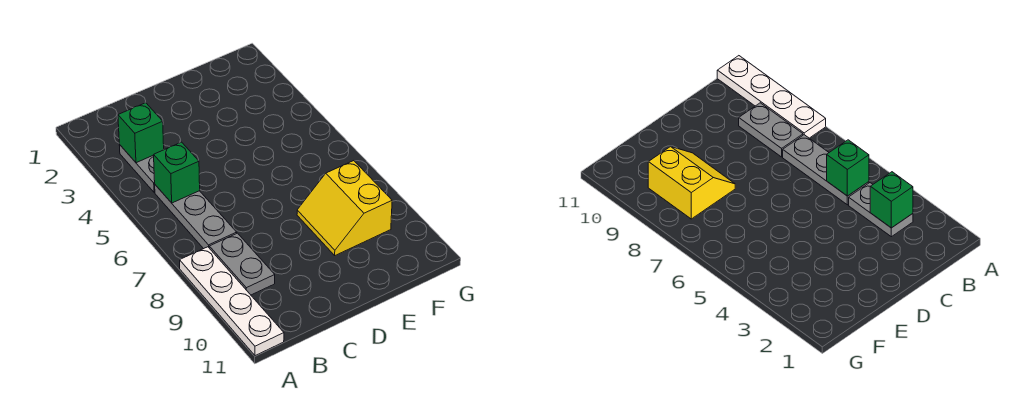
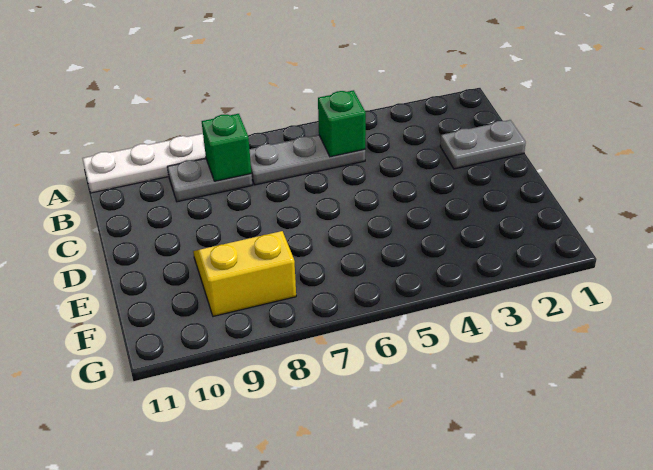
grey plate B3:B4 level 1 -> grey plate C1:C2 level 1
green brick B3 level 2 -> green brick B8 level 2

